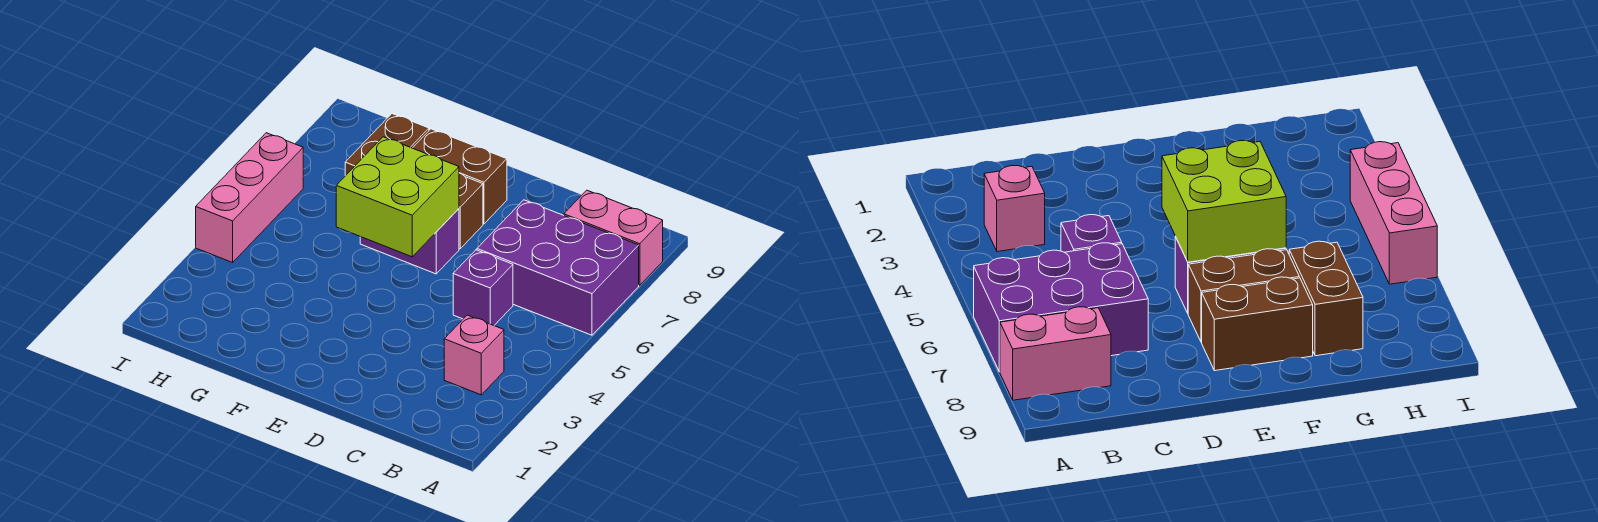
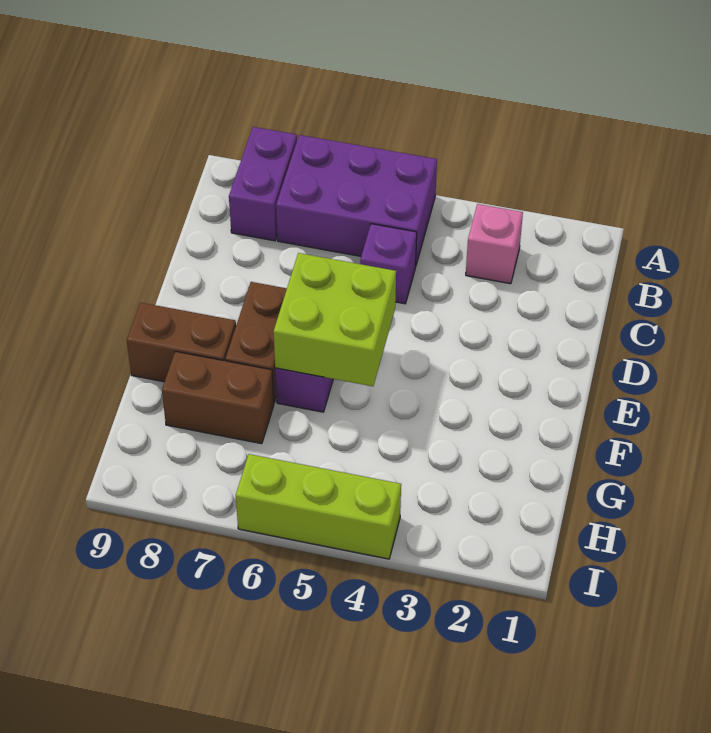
purple brick A6:C7 level 1 -> purple brick A5:B7 level 1
pink brick A8:B8 level 1 -> purple brick A8:B8 level 1
brown brick E8:F8 level 1 -> brown brick F8:F9 level 1
pink brick I4:I6 level 1 -> lime brick I4:I6 level 1

